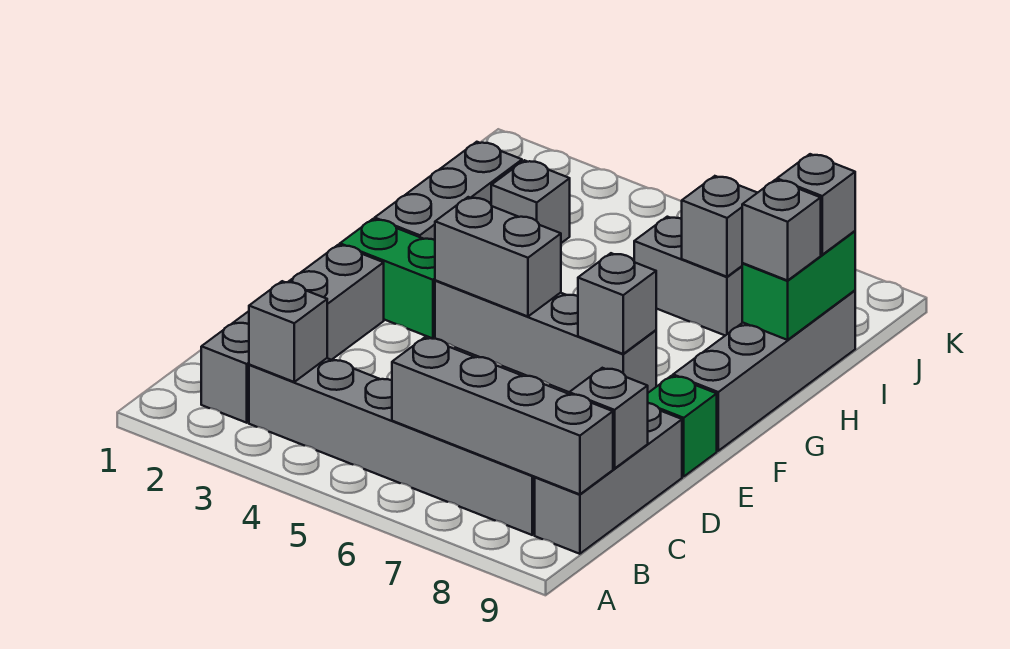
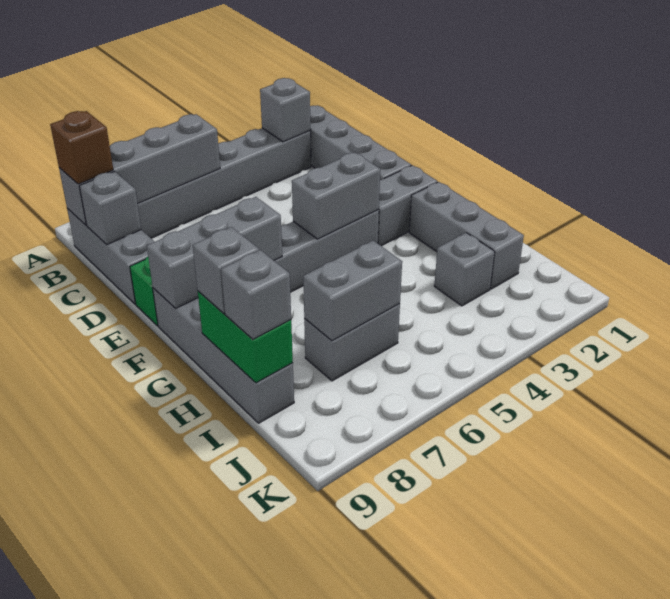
none -> brown brick B9 level 3
green brick F2:F3 level 1 -> grey brick F2:F3 level 1
grey brick F7 level 2 -> grey brick F7:F9 level 2
grey brick I7 level 2 -> grey brick I6:I7 level 2

